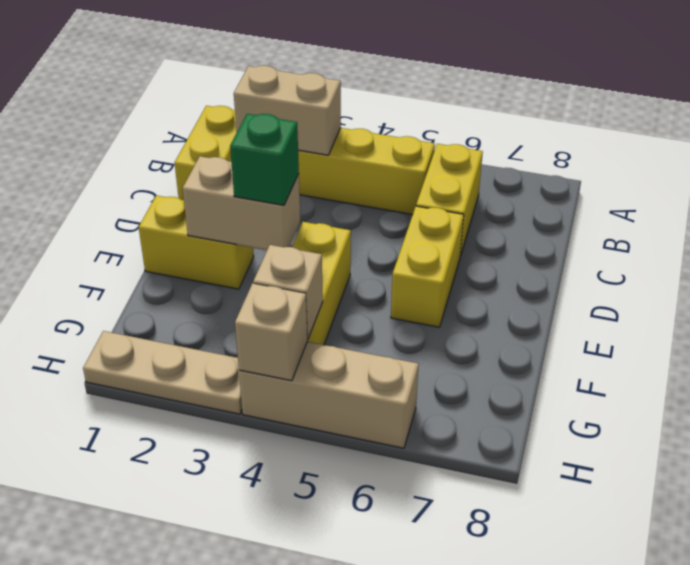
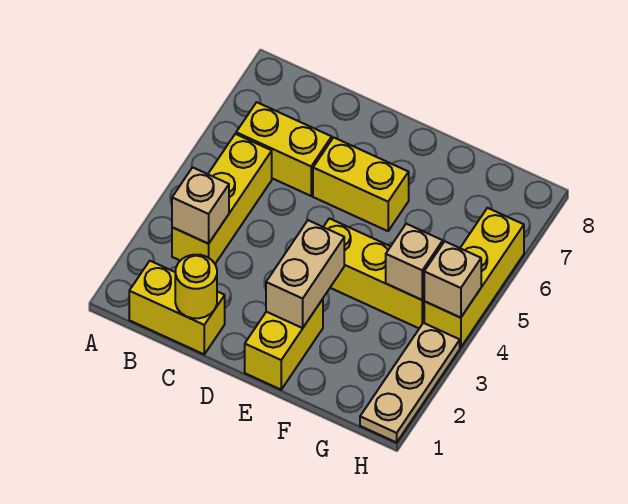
tan brick B2:B3 level 2 -> tan brick B3 level 2
none -> yellow round brick C1 level 2
green brick E3 level 3 -> none
tan brick H4:H6 level 1 -> yellow brick H4:H6 level 1

